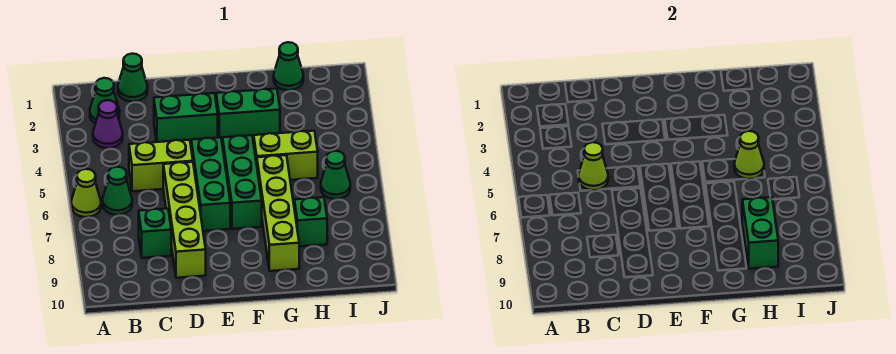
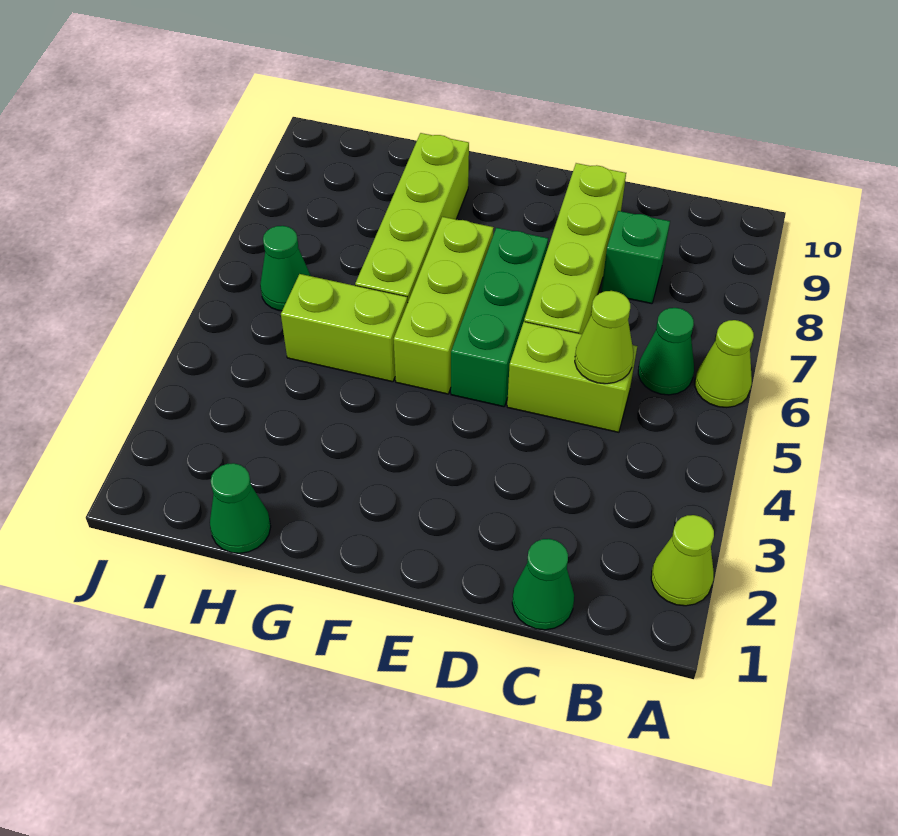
green cone B2 level 1 -> none
purple cone B3 level 1 -> none
green brick D3:E3 level 1 -> none
green brick F3:G3 level 1 -> none
green brick F5:F7 level 1 -> lime brick F5:F7 level 1
lime cone H5 level 2 -> lime cone A2 level 1
green brick H8 level 1 -> none
green brick H8:H9 level 2 -> none

